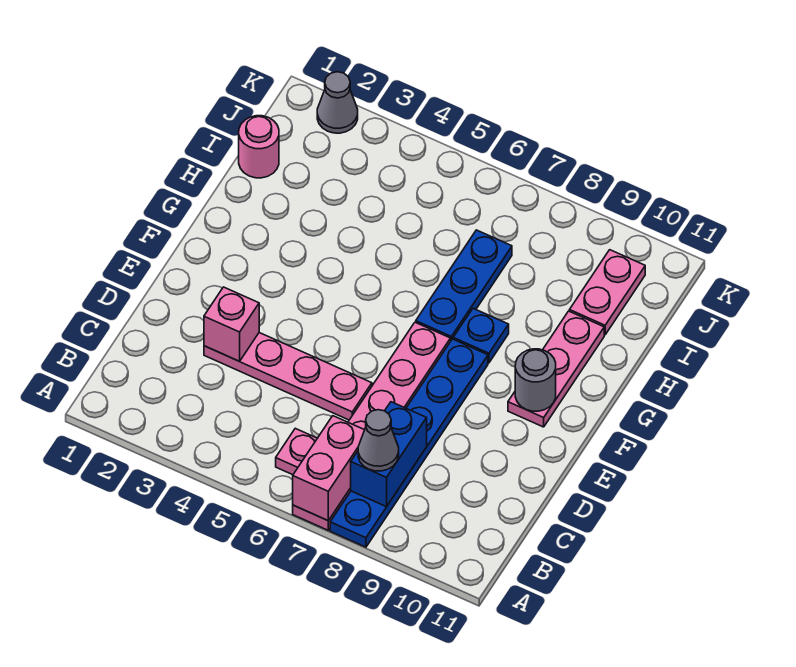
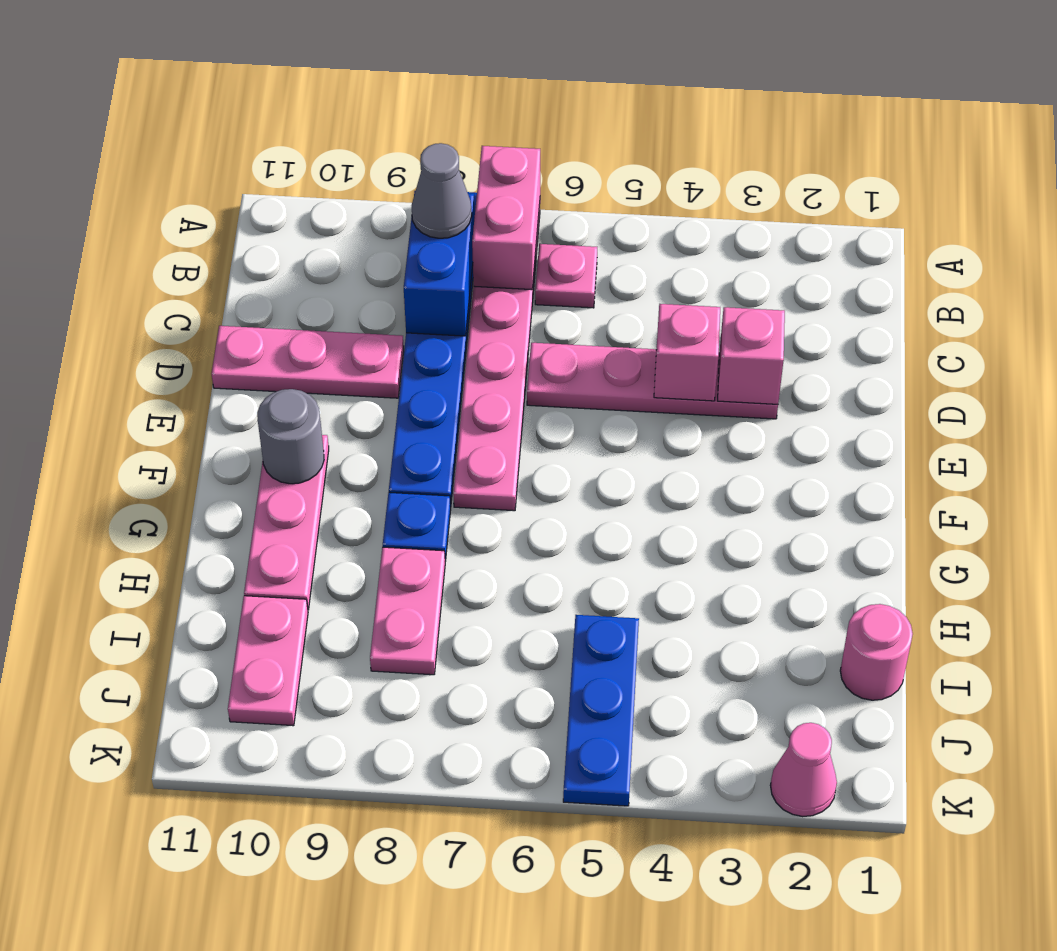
none -> pink brick D4 level 2
none -> pink plate D9:D11 level 1
blue plate G7:I7 level 1 -> blue plate I5:K5 level 1
none -> pink plate H8:I8 level 1
grey cone K2 level 1 -> pink cone K2 level 1

